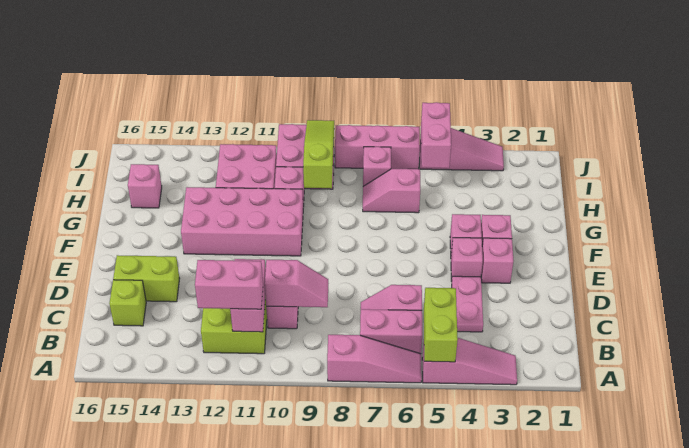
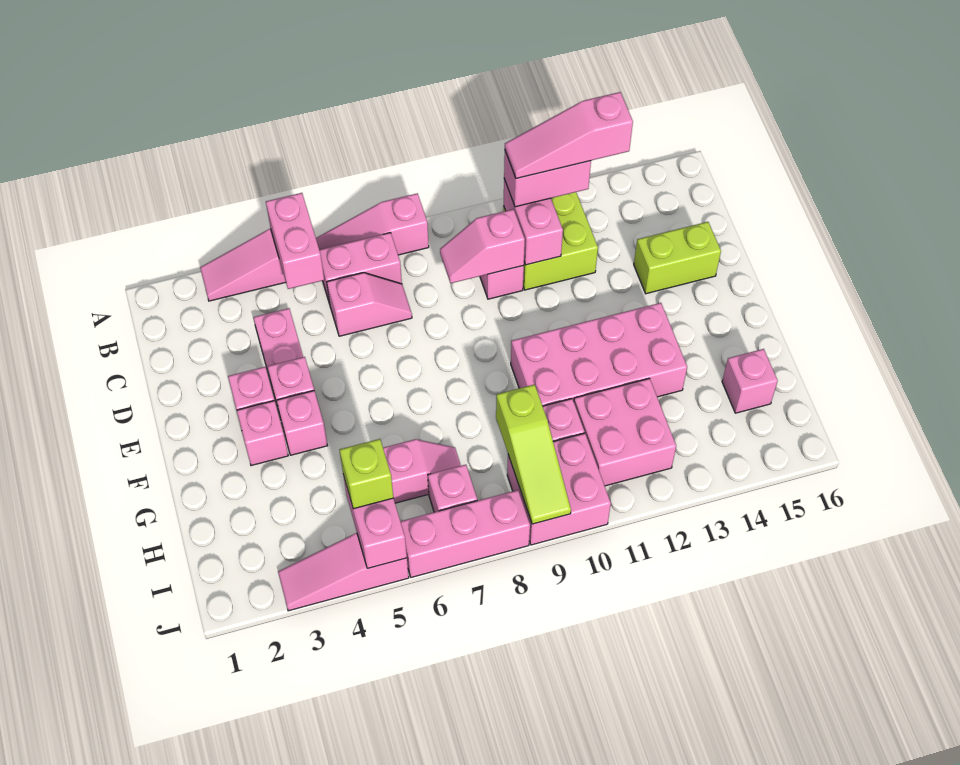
lime brick A5:B5 level 2 -> pink brick A5:B5 level 2
none -> pink slope B11:B13 level 4 top 13
lime brick C15 level 1 -> lime brick I5 level 3

